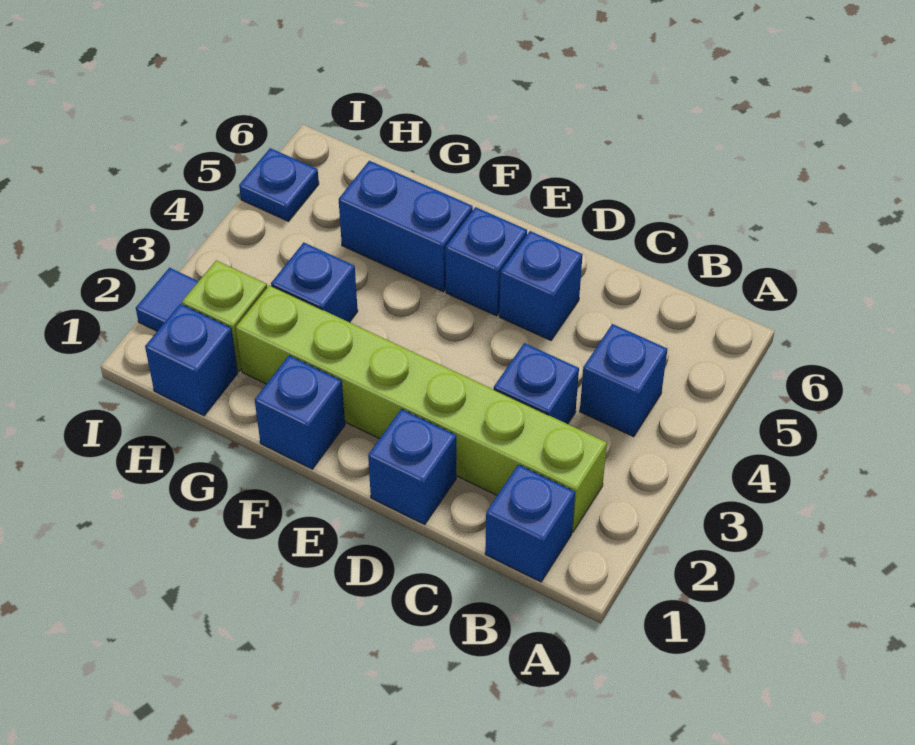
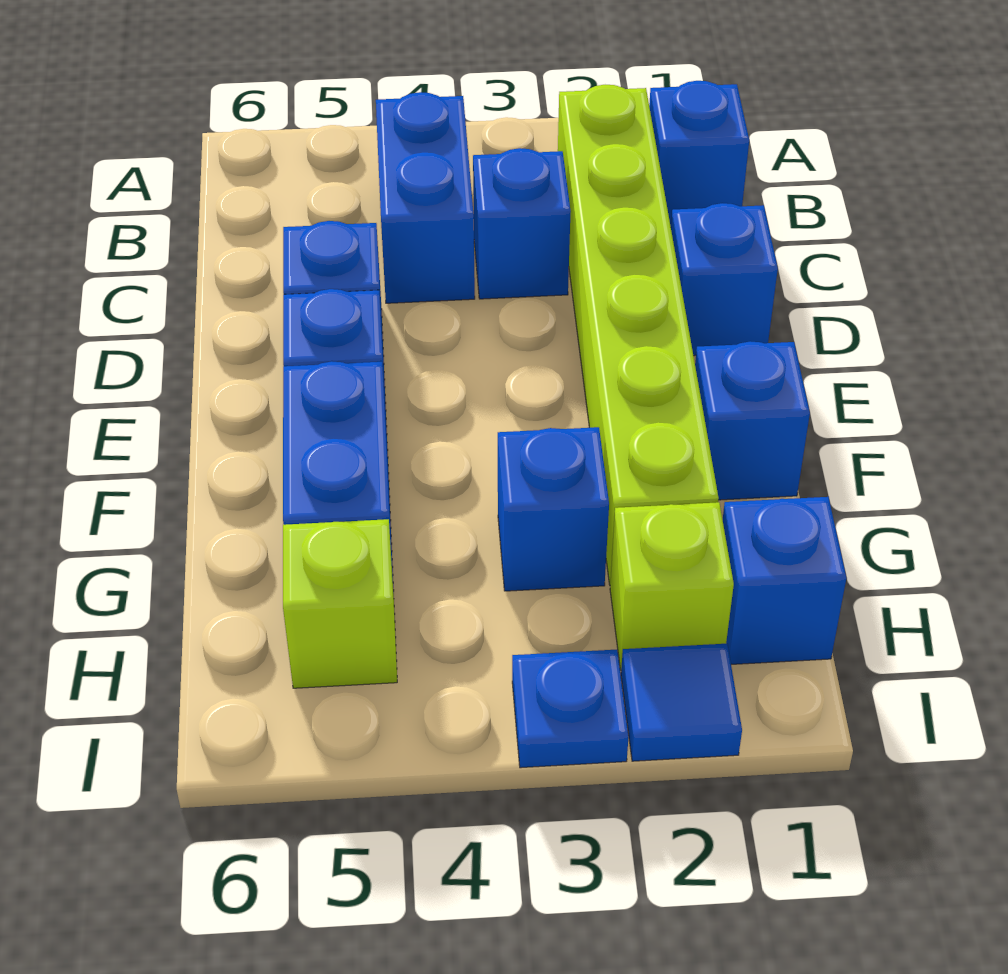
blue brick B4 level 1 -> blue brick B4:C4 level 1
none -> lime brick H5 level 1
blue plate I5 level 1 -> blue plate I3 level 1

